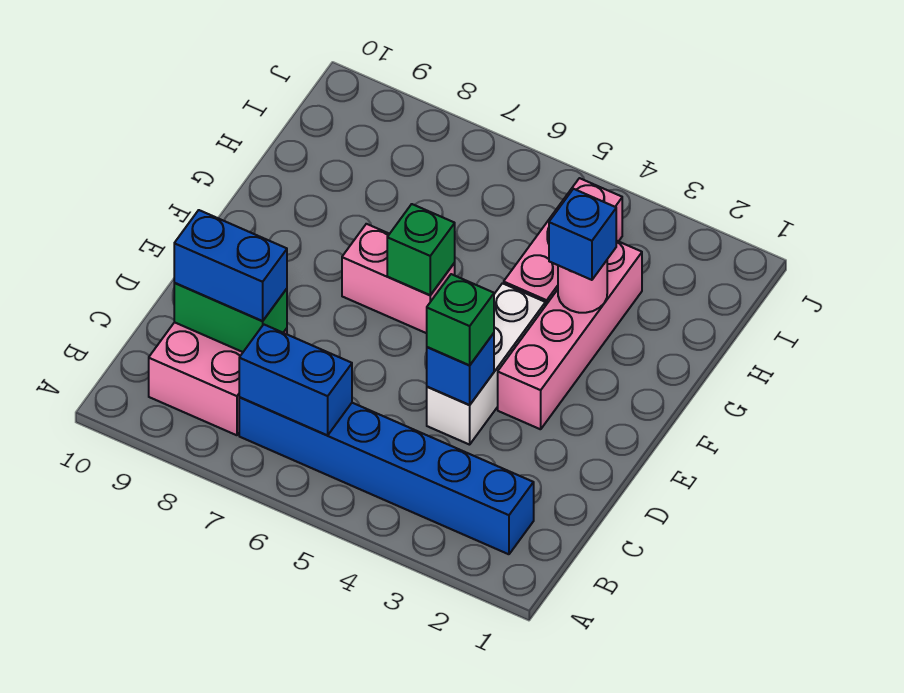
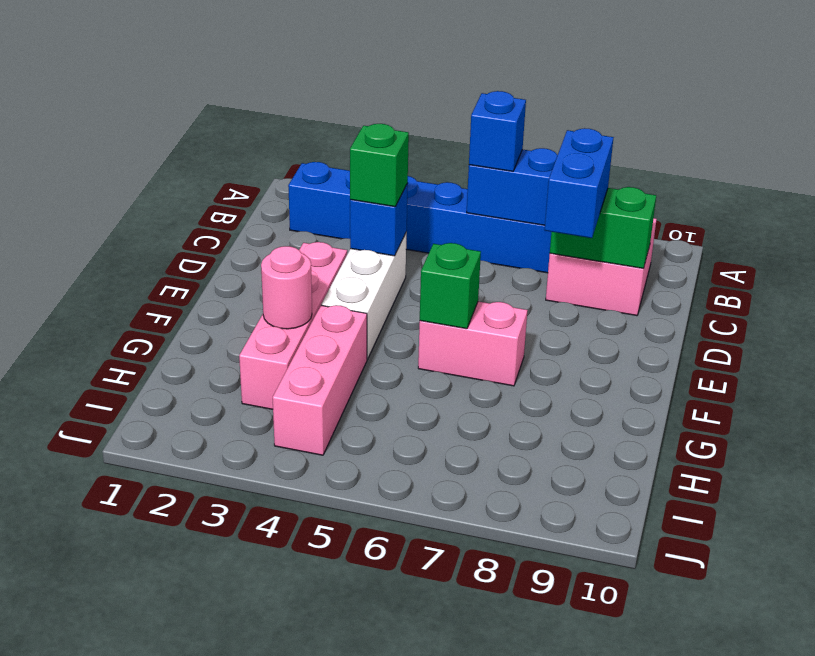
blue brick C8:C9 level 3 -> blue brick C8:D8 level 3
blue brick G3 level 3 -> blue brick B6 level 3

